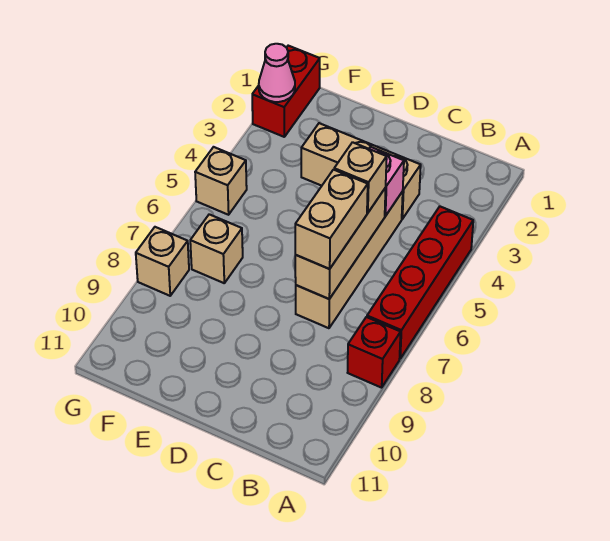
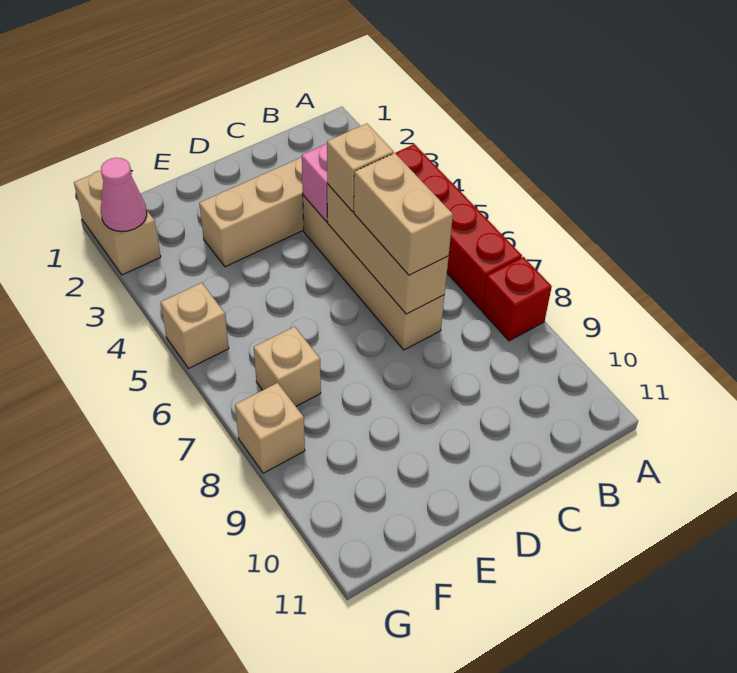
red brick G1:G2 level 1 -> tan brick G1:G2 level 1

